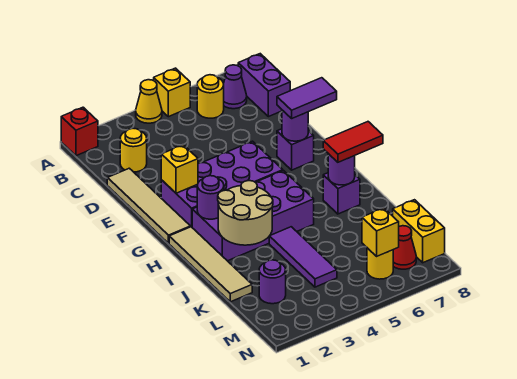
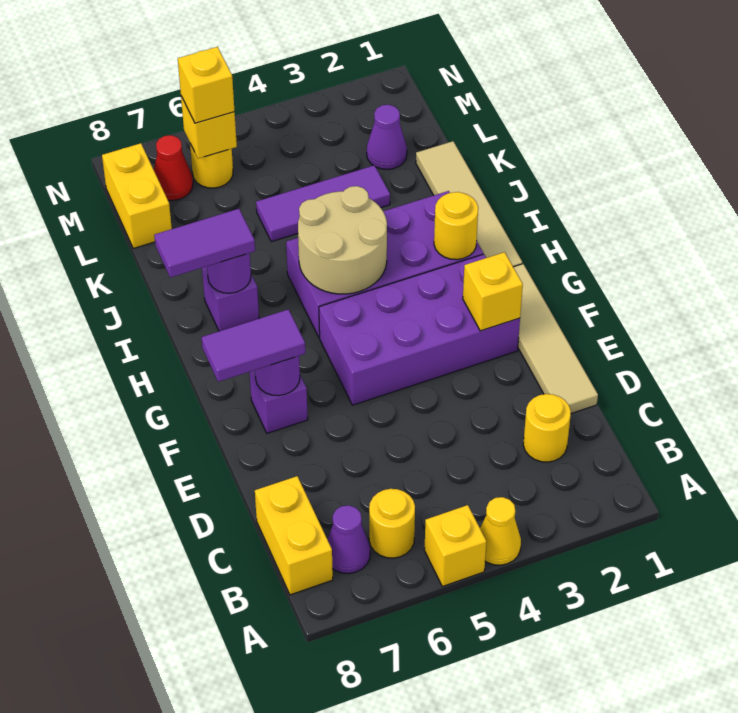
red brick A1 level 1 -> none
purple brick B8:C8 level 1 -> yellow brick B8:C8 level 1
purple round brick H2 level 2 -> yellow round brick H2 level 2
tan round brick I2:J3 level 2 -> tan round brick H4:I5 level 2
red tile I7:I8 level 3 -> purple tile I7:I8 level 3
purple tile J4:L4 level 1 -> purple tile K3:K5 level 1
purple round brick L2 level 1 -> purple cone L2 level 1
none -> yellow brick M6 level 3

